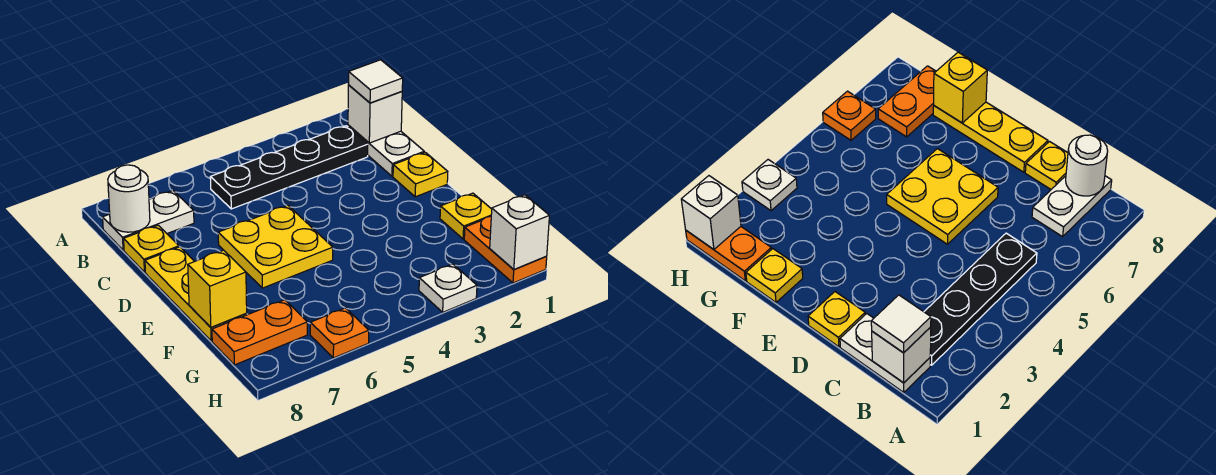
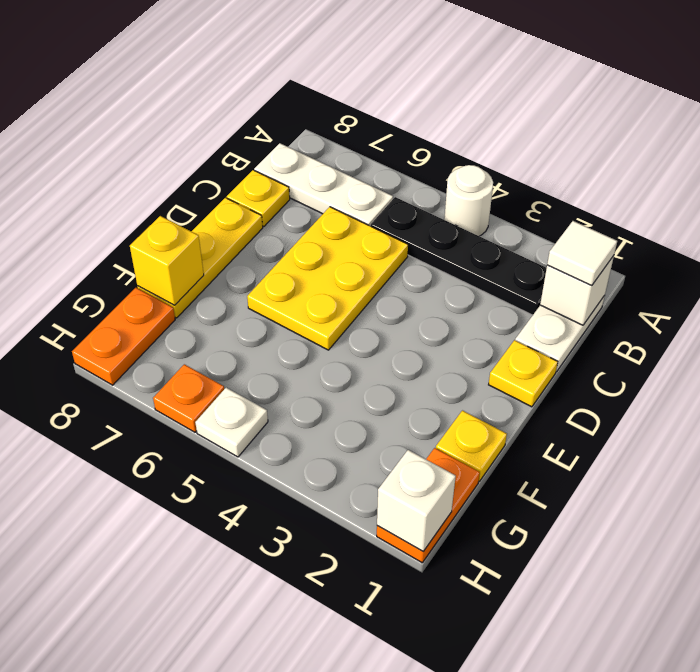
white plate B7:B8 level 1 -> white plate B6:B8 level 1
white round brick B8 level 2 -> white round brick A4 level 1
yellow plate D5:E6 level 1 -> yellow plate C5:E6 level 1
orange plate G7:G8 level 1 -> orange plate G8:H8 level 1
white plate H3 level 1 -> white plate H5 level 1

